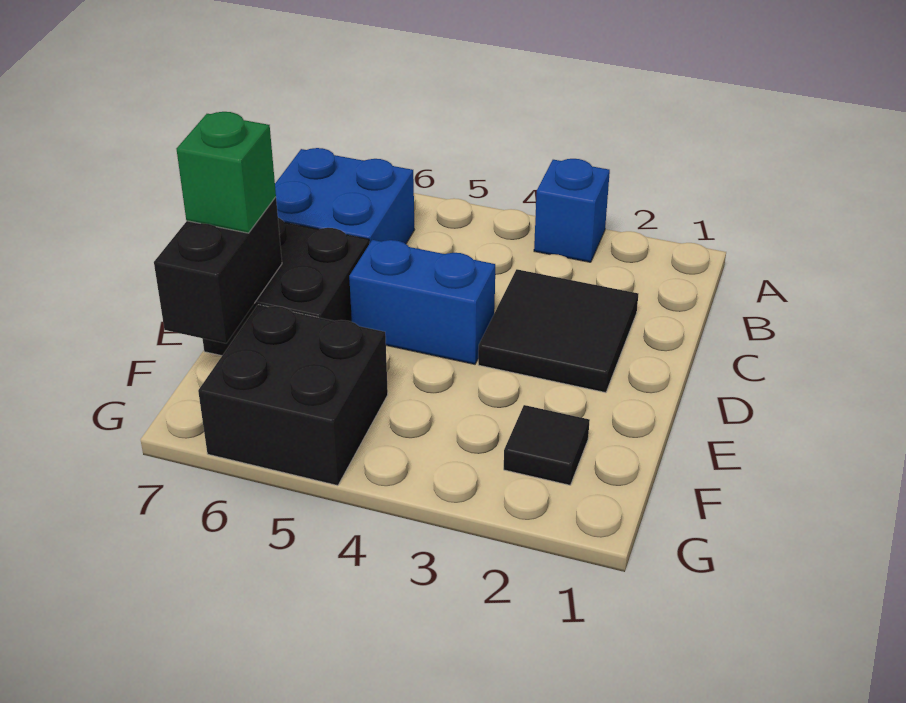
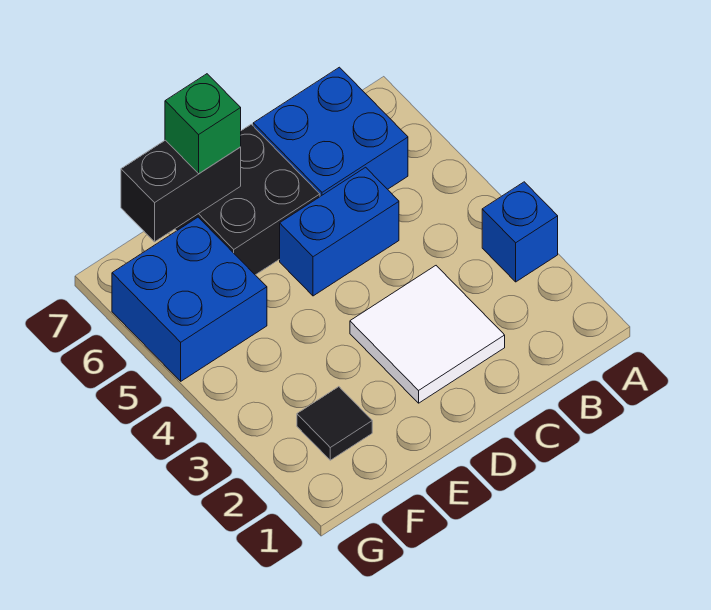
black tile C2:D3 level 1 -> white tile C2:D3 level 1
blue brick D4:D5 level 1 -> blue brick C5:D5 level 1
black brick F5:G6 level 1 -> blue brick F5:G6 level 1

